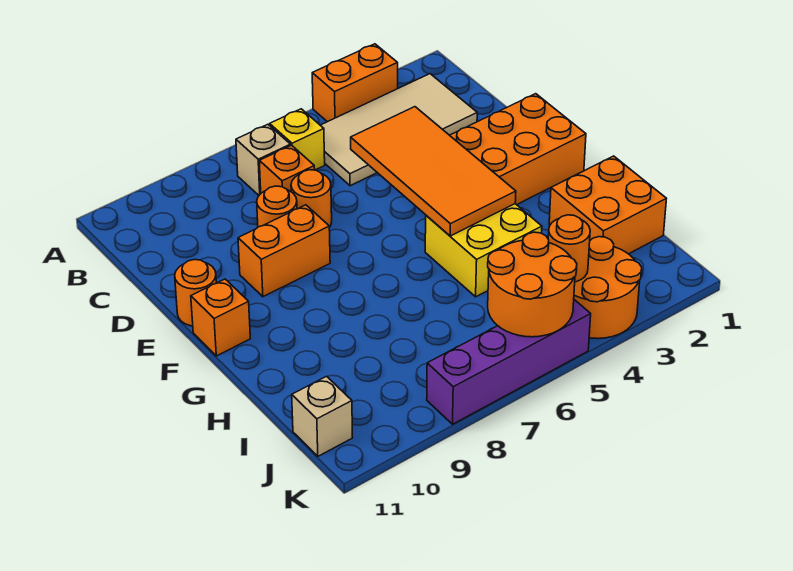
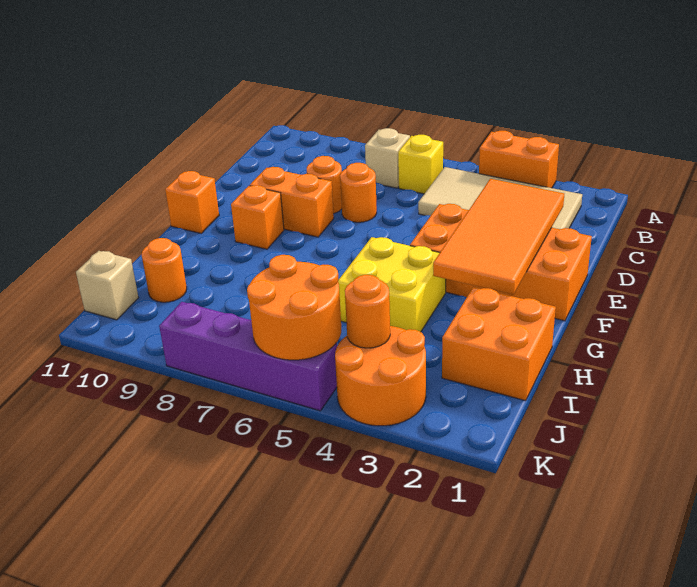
orange brick C7 level 1 -> orange brick F9 level 1
orange tile D4:G5 level 2 -> orange tile D2:G3 level 2
orange round brick E11 level 1 -> orange round brick I10 level 1

